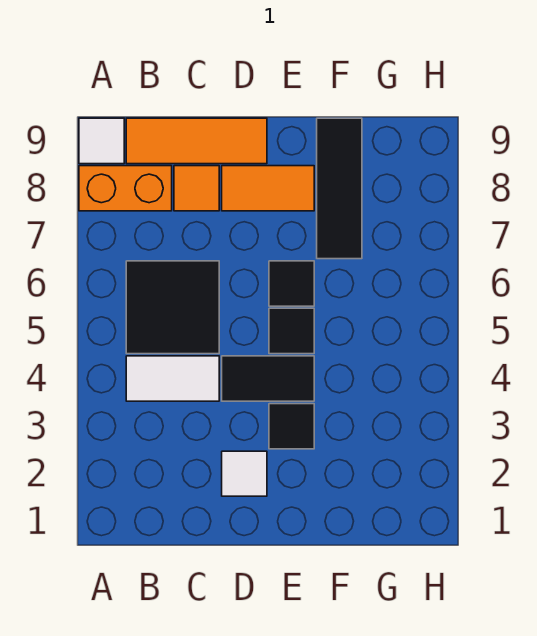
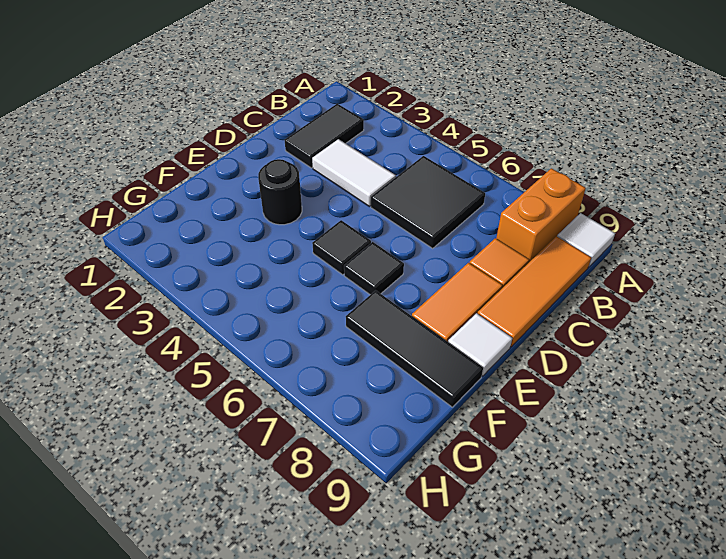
white tile B4:C4 level 1 -> white tile C3:C4 level 1
white tile D2 level 1 -> white tile E9 level 1
black tile D4:E4 level 1 -> black tile B2:C2 level 1
black tile E3 level 1 -> black round brick E3 level 1

